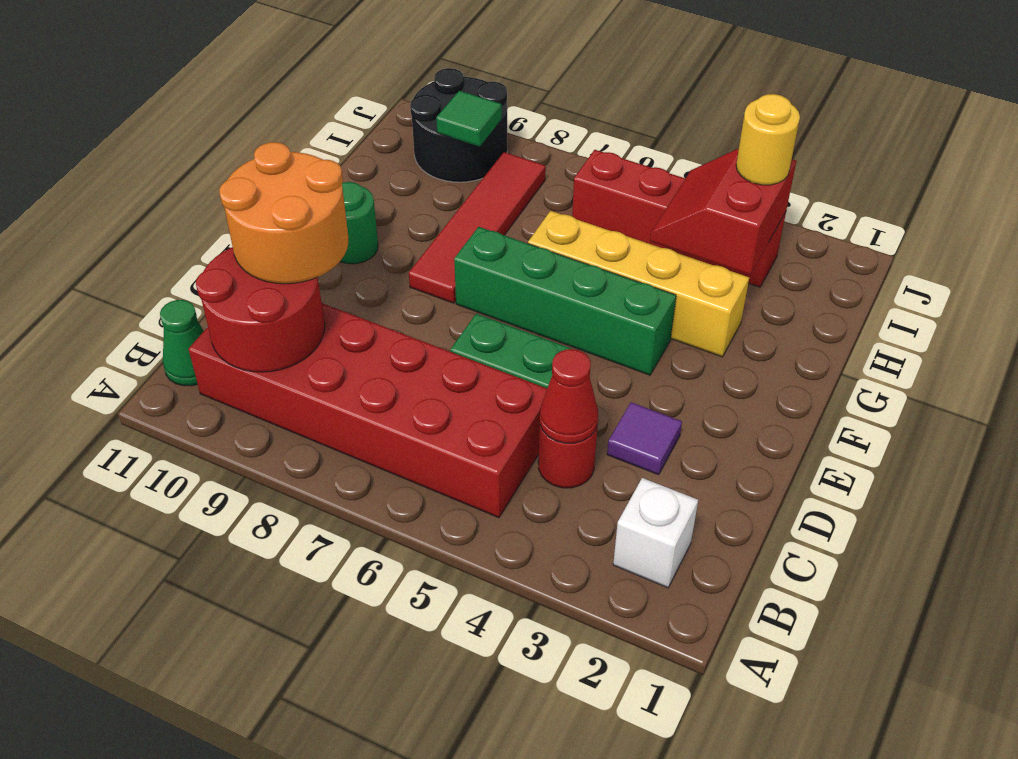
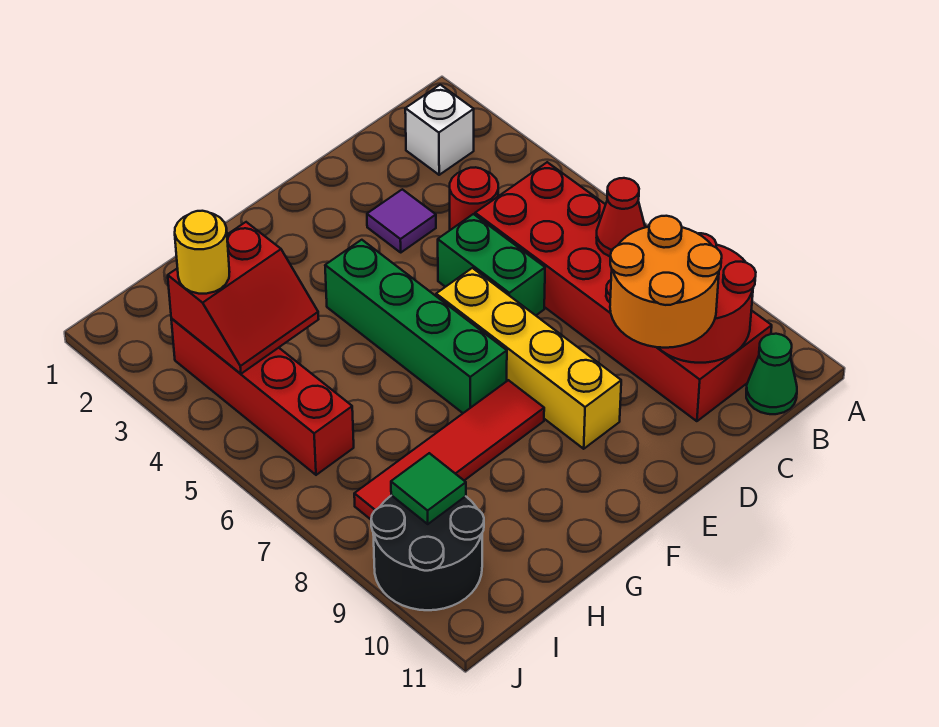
red cone C4 level 2 -> red cone B7 level 2
green round brick F10 level 1 -> none
yellow brick G3:G6 level 1 -> yellow brick E6:E9 level 1

